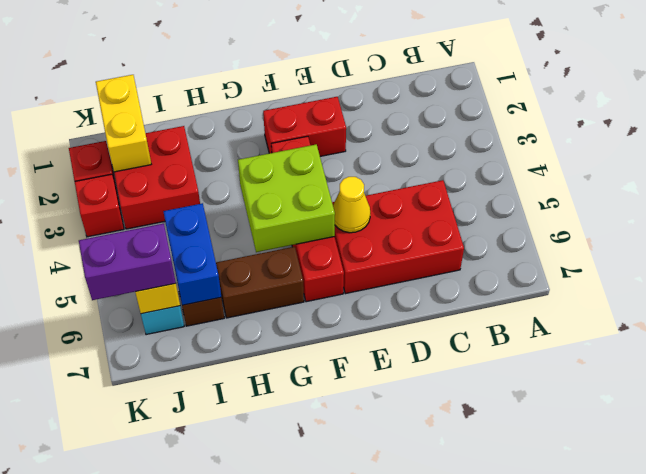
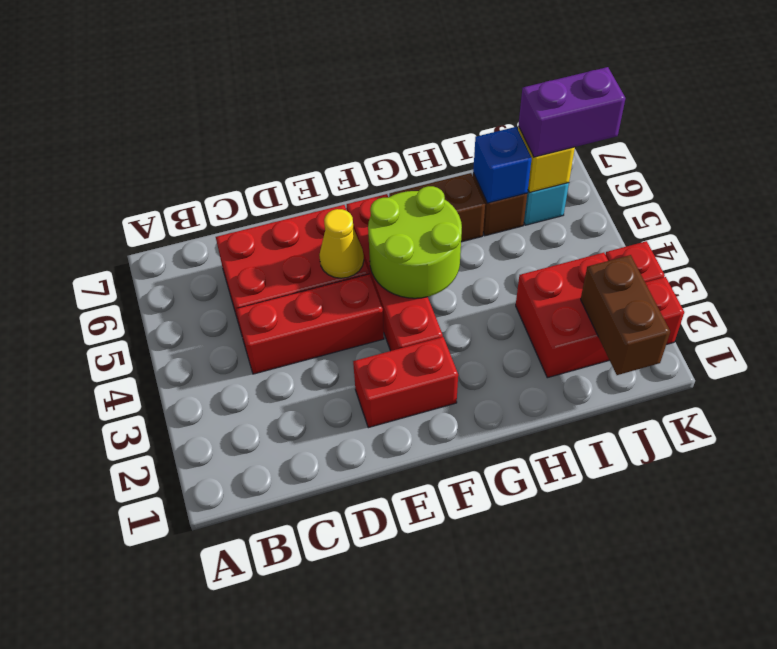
none -> red brick C4:E4 level 1
lime brick F4:G5 level 2 -> lime round brick F4:G5 level 2
blue brick I5:I6 level 2 -> blue brick I6 level 2
yellow brick J1:J2 level 2 -> brown brick J1:J2 level 2

